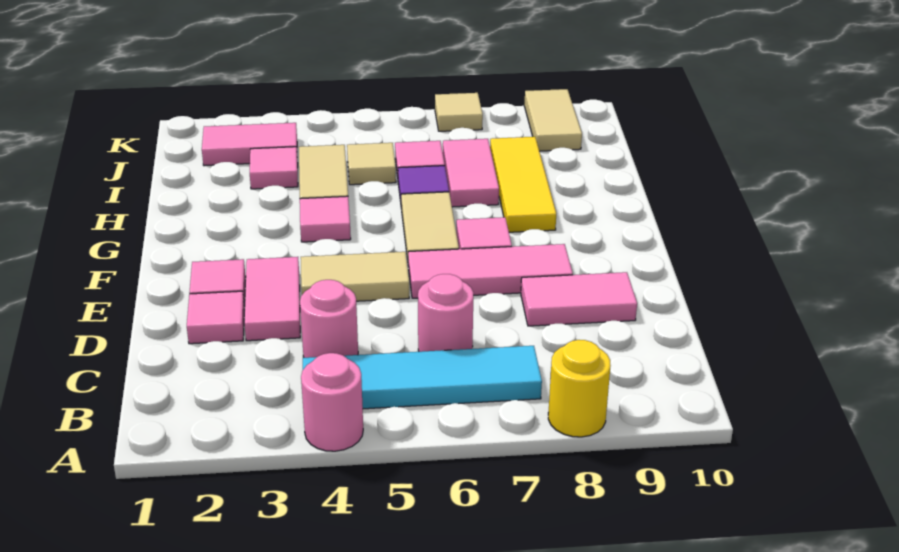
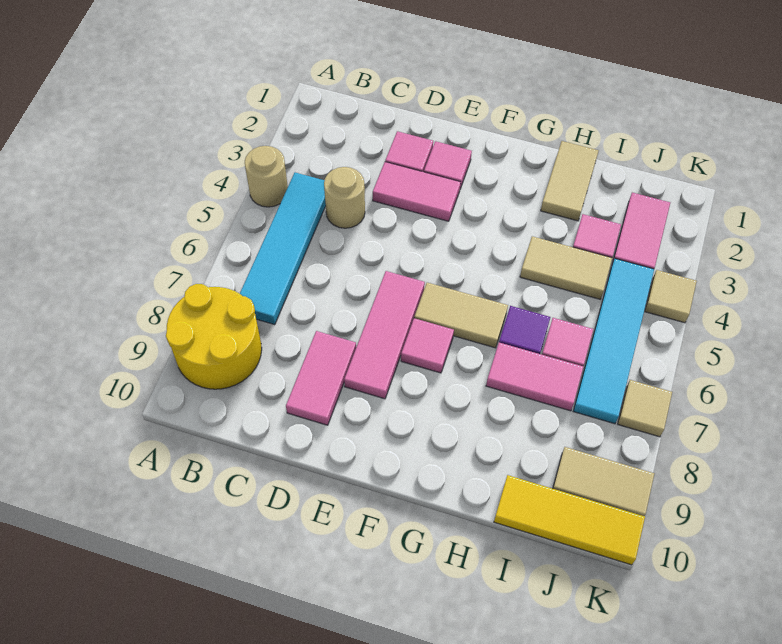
pink round brick A4 level 1 -> tan round brick A4 level 1
yellow round brick A8 level 1 -> yellow round brick A8:B9 level 1
pink round brick C4 level 1 -> tan round brick C4 level 1
pink round brick C6 level 1 -> none
tan tile E4:E5 level 1 -> tan tile H1:H2 level 1
pink tile G4 level 1 -> none
yellow tile G8:I8 level 1 -> yellow tile I10:K10 level 1
tan tile I5 level 1 -> tan tile K4 level 1
none -> cyan tile J4:J7 level 1

